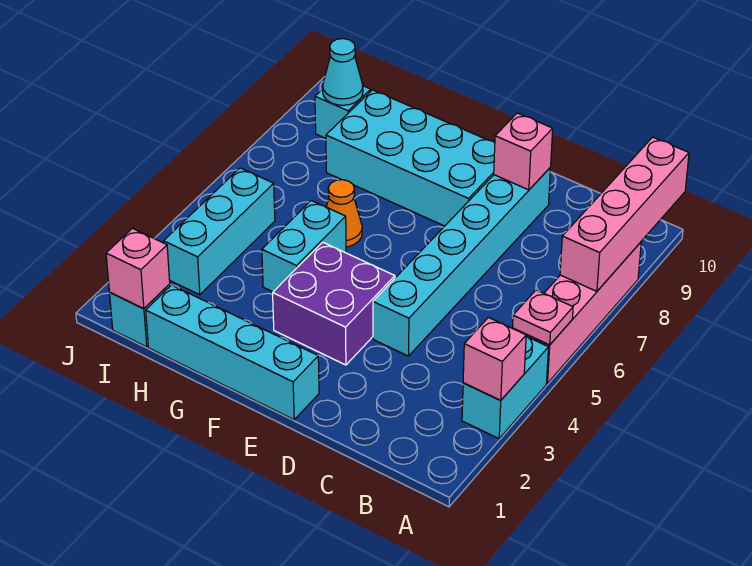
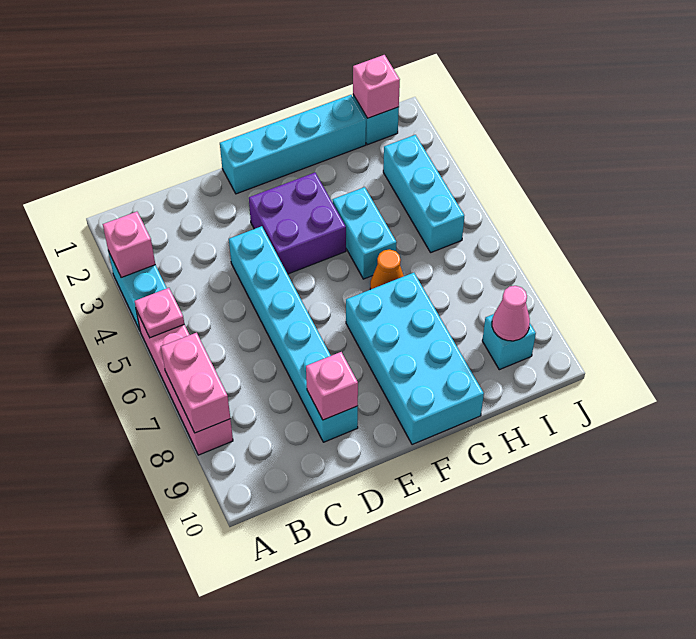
pink brick A7:A10 level 2 -> pink brick A7:A8 level 2
cyan brick E8:H9 level 1 -> cyan brick F7:G10 level 1
cyan cone I9 level 2 -> pink cone I9 level 2

